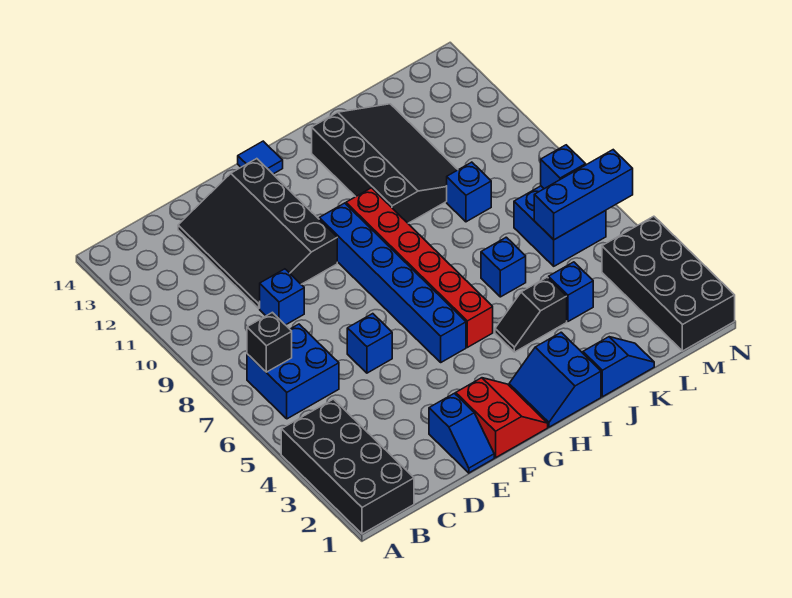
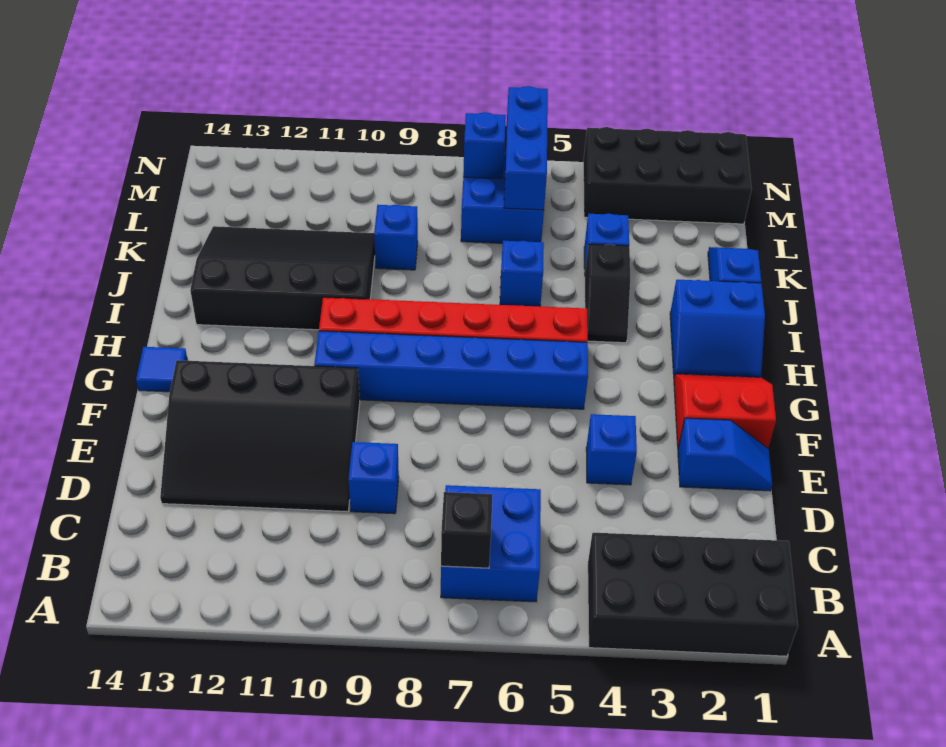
blue brick E6 level 1 -> blue brick E4 level 1

